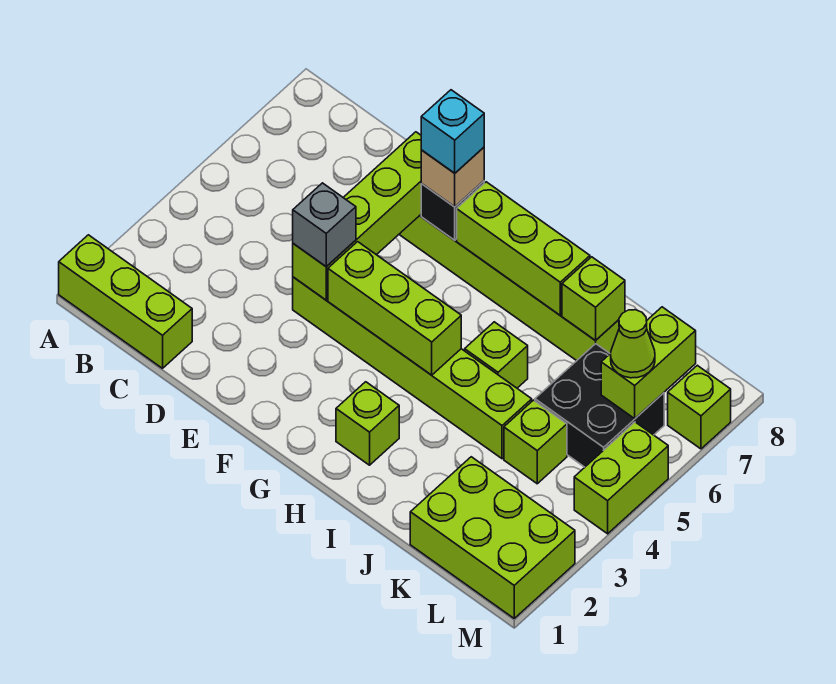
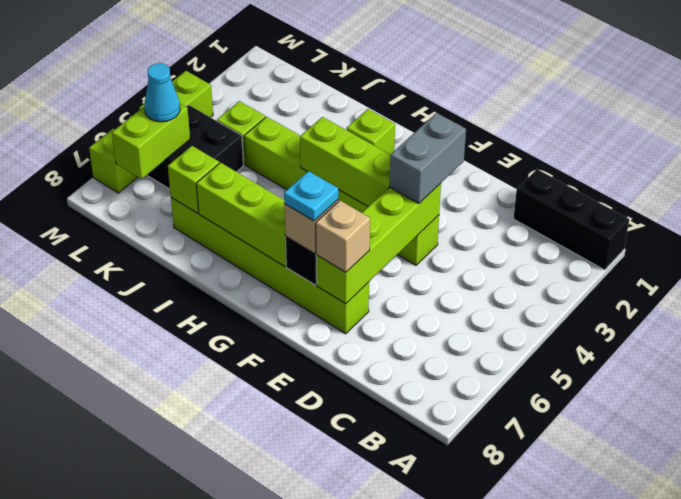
lime brick A1:C1 level 1 -> black brick A1:C1 level 1
grey brick E4 level 3 -> grey brick E3:E4 level 3
none -> tan brick E7 level 3
cyan brick F7 level 4 -> cyan plate F7 level 4
lime brick I5 level 1 -> none
lime brick K1:M2 level 1 -> none
lime cone L6 level 3 -> cyan cone L6 level 3

